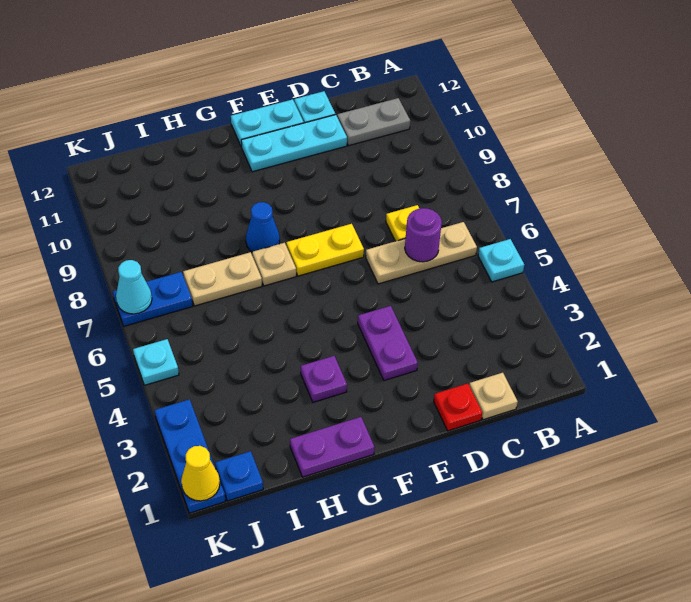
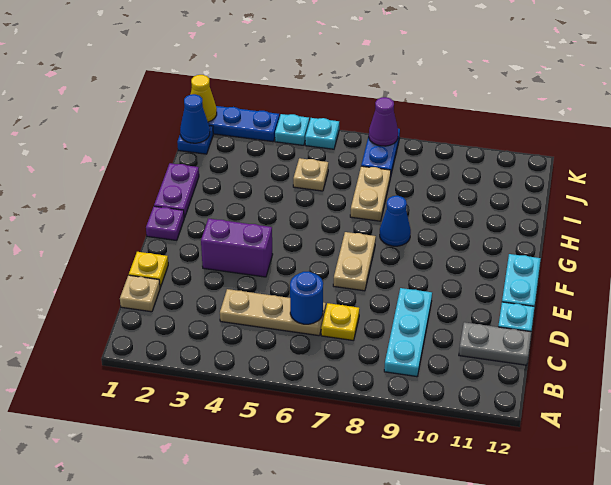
cyan plate A5 level 1 -> cyan plate K4 level 1
tan plate B6:D6 level 1 -> tan plate C4:C6 level 1
grey plate B11:C11 level 1 -> grey plate C11:C12 level 1
purple round brick C6 level 2 -> blue round brick C6 level 2
red plate D1 level 1 -> yellow plate D1 level 1
cyan plate D11:F11 level 1 -> cyan plate B9:D9 level 1
purple plate E3:E4 level 1 -> purple brick E3:E4 level 1
yellow plate E7:F7 level 1 -> tan plate E7:F7 level 1
purple plate G3 level 1 -> purple plate F1 level 1
tan plate G7 level 1 -> tan plate I5 level 1
none -> blue cone J1 level 2
cyan cone K7 level 2 -> purple cone K7 level 2

